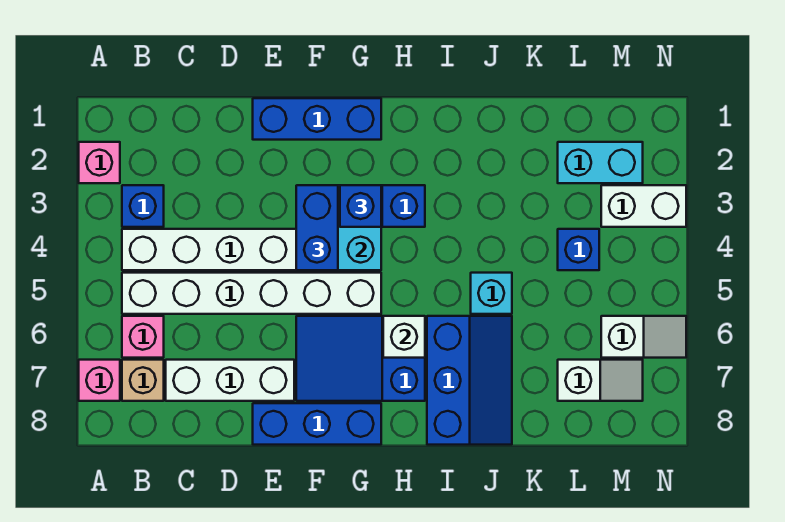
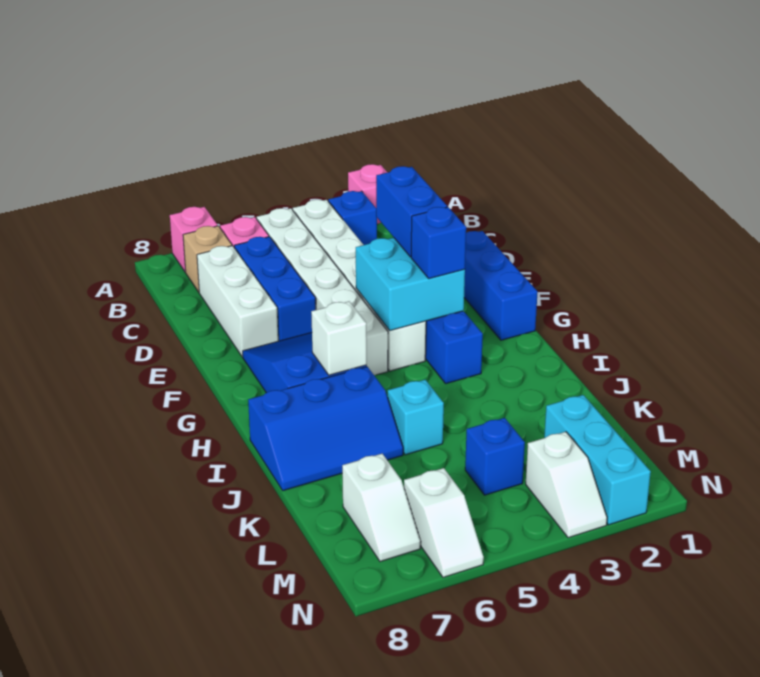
blue brick E8:G8 level 1 -> blue brick C6:E6 level 1
blue brick F3:F4 level 3 -> blue brick E3:F3 level 3
cyan brick L2:M2 level 1 -> cyan brick L2:N2 level 1
white brick M3:N3 level 1 -> white slope M3:N3 level 1 top M

